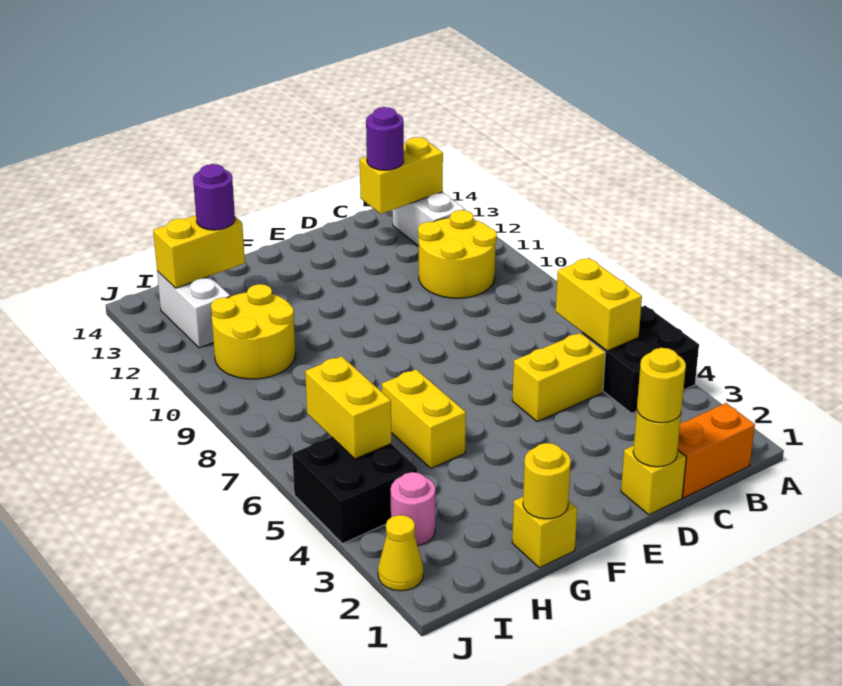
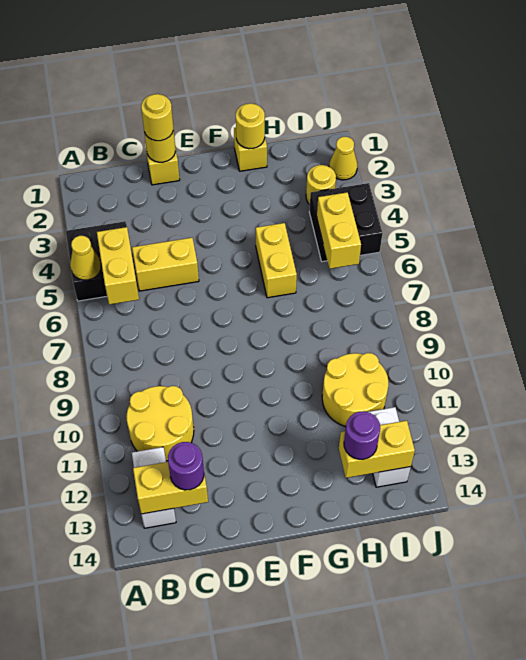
none -> yellow cone A5 level 2
orange brick B1:C1 level 1 -> none
pink round brick I3 level 1 -> yellow round brick I3 level 1

